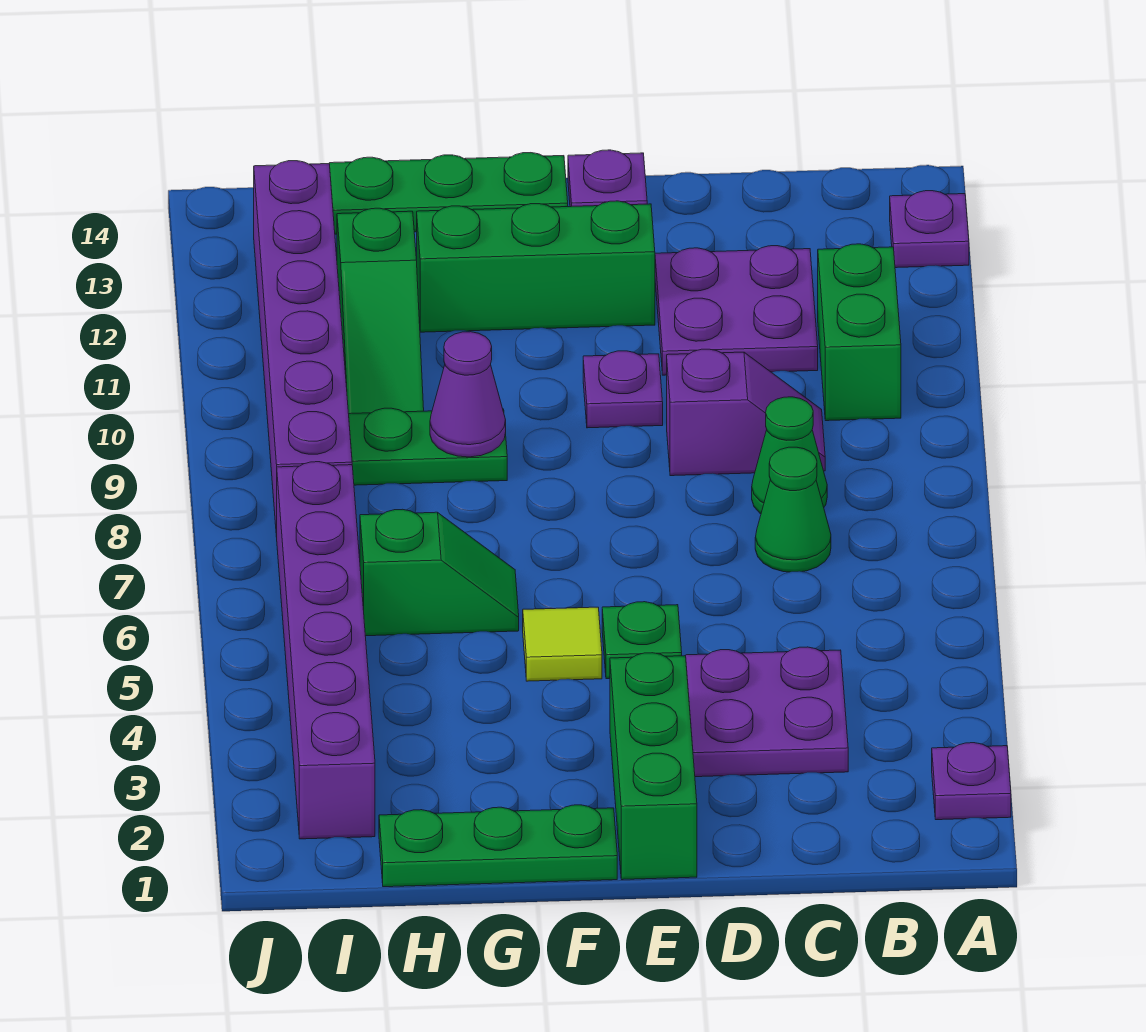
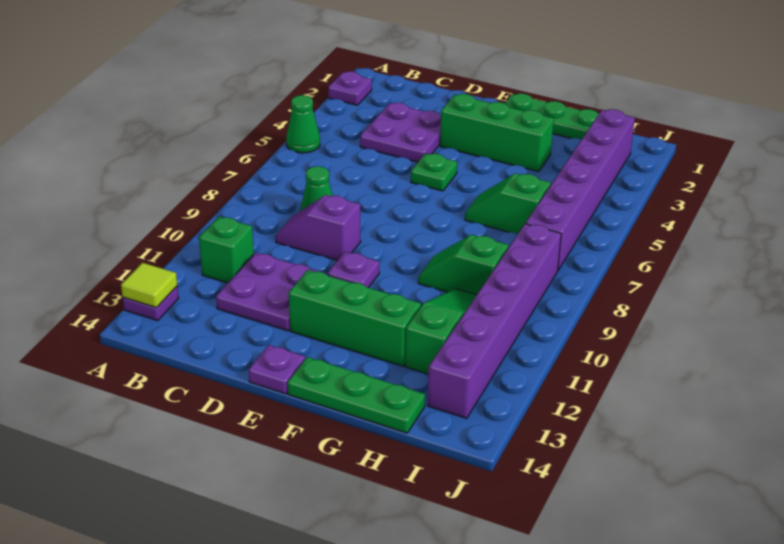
green brick B10:B11 level 1 -> green brick B11 level 1
green cone C7 level 1 -> green cone A5 level 1
green brick E1:E3 level 1 -> green brick E3:G3 level 1
lime tile F5 level 1 -> lime tile A13 level 2
green plate G9:H9 level 1 -> green slope G9:H9 level 1 top H
purple cone G9 level 2 -> none

